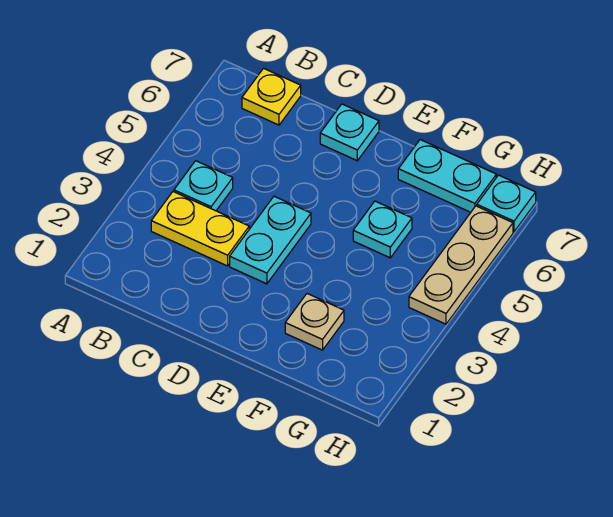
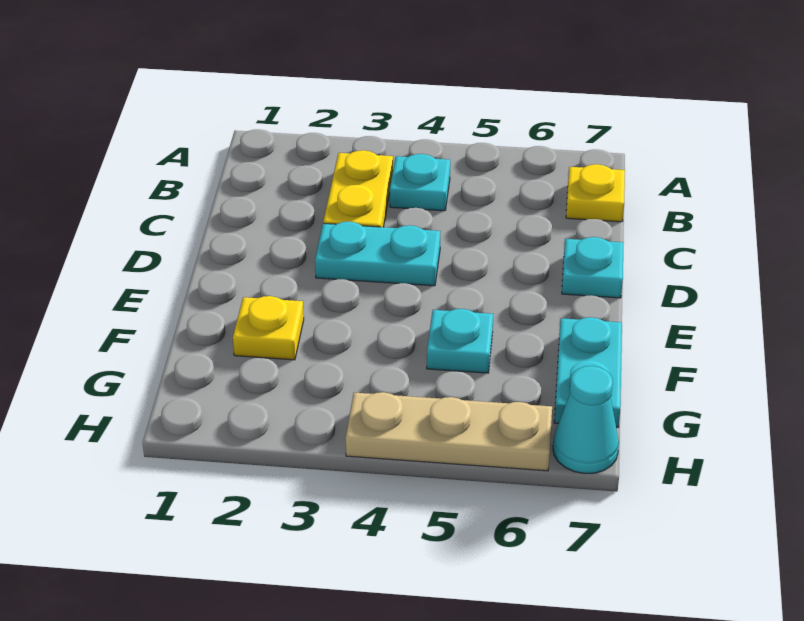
tan plate F2 level 1 -> yellow plate F2 level 1
cyan plate H7 level 1 -> cyan cone H7 level 1

